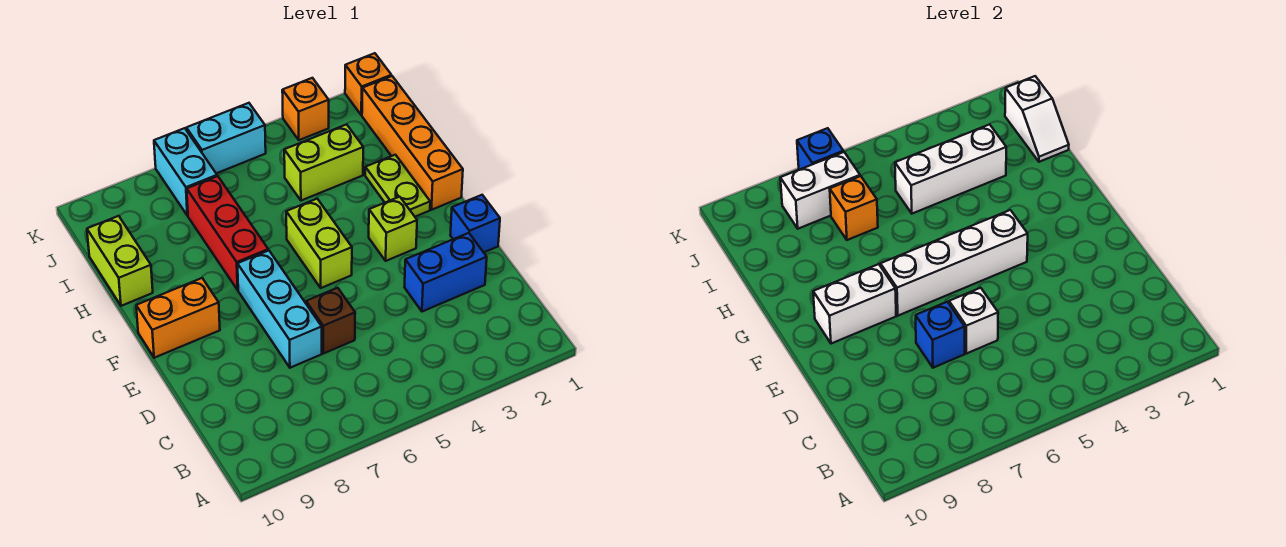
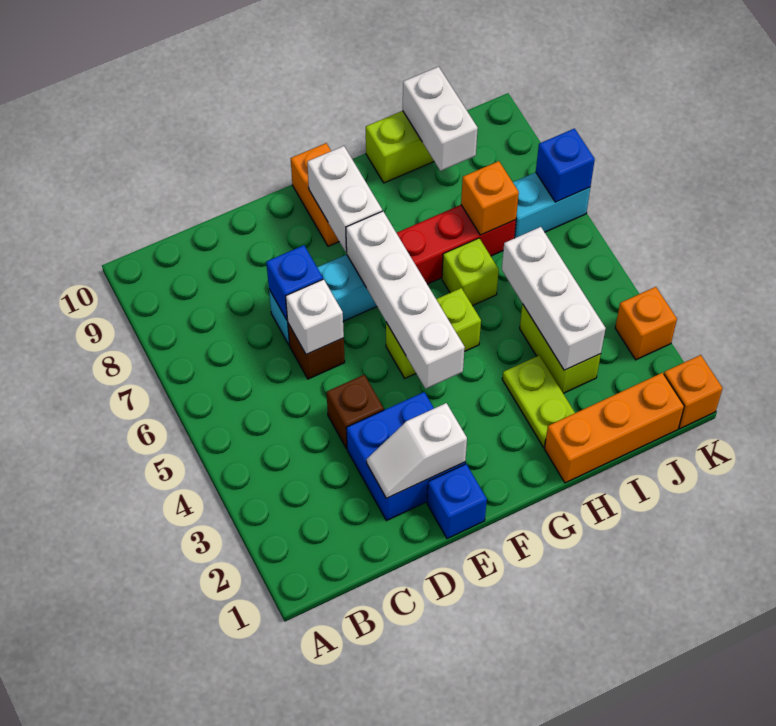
blue brick D2:D3 level 1 -> blue brick D2:E3 level 1
none -> brown brick D4 level 1
lime brick F3 level 1 -> lime brick H6 level 1
orange brick G1:J1 level 1 -> orange brick H1:J1 level 1
lime plate G2:H2 level 1 -> lime plate H2:H3 level 1
white slope I1:J1 level 2 top J -> white slope D2:E2 level 2 top E
white brick J7:J8 level 2 -> white brick I9:I10 level 2
cyan brick K5:K6 level 1 -> none

